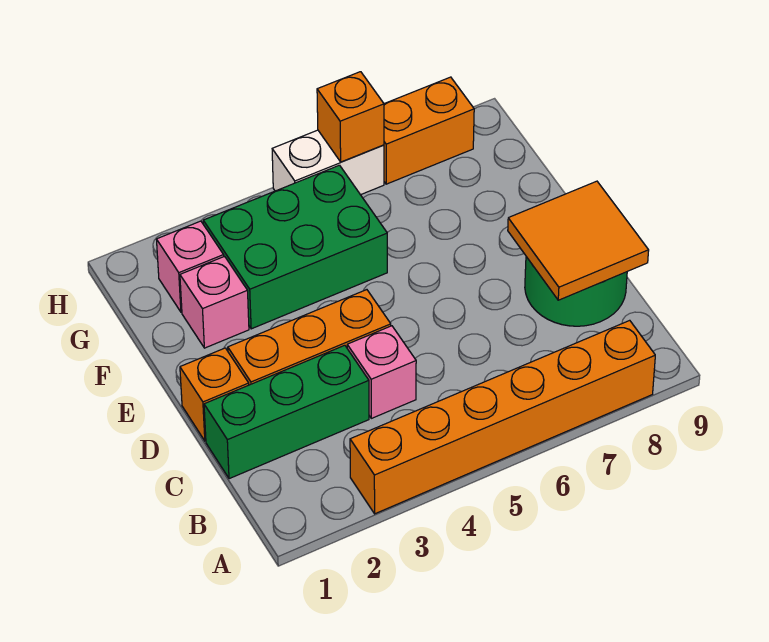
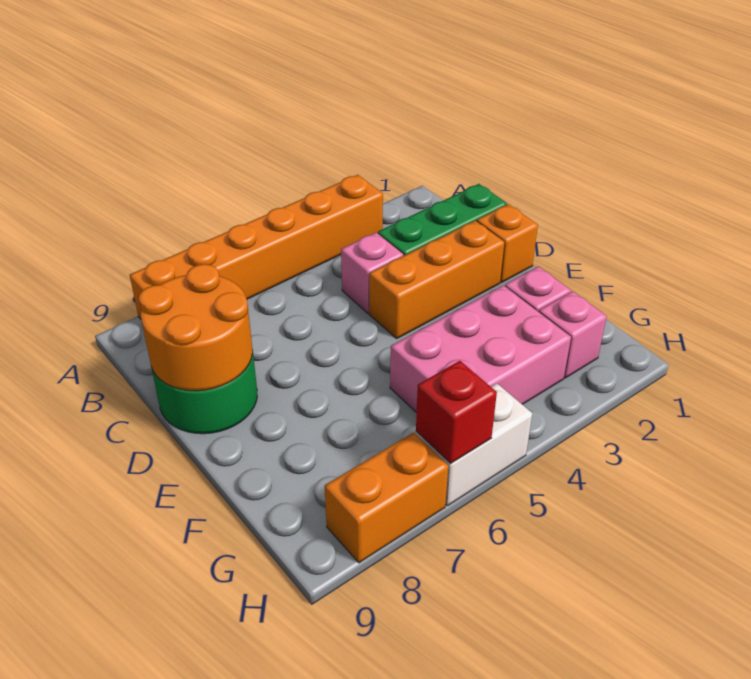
orange tile C8:D9 level 2 -> orange round brick C8:D9 level 2
green brick F3:G5 level 1 -> pink brick F3:G5 level 1
orange brick H6 level 2 -> red brick H6 level 2

